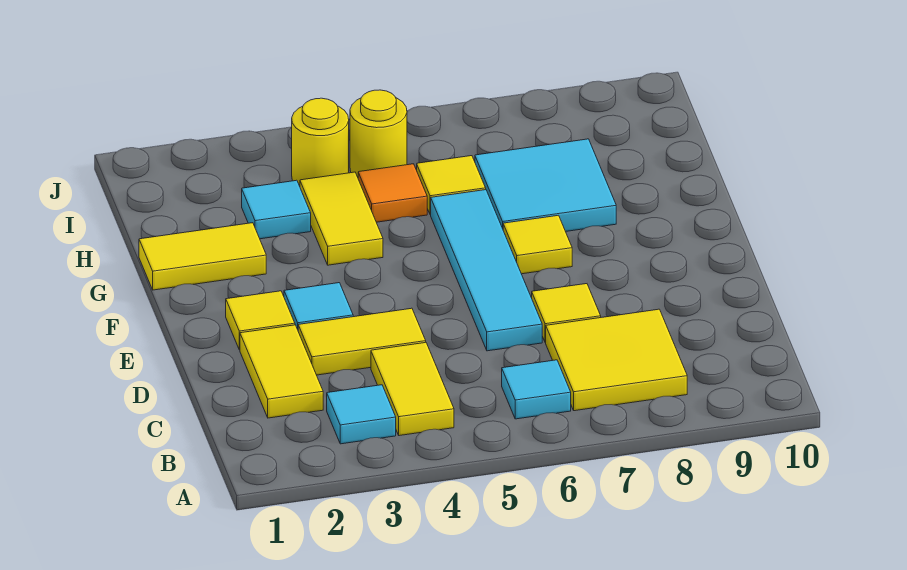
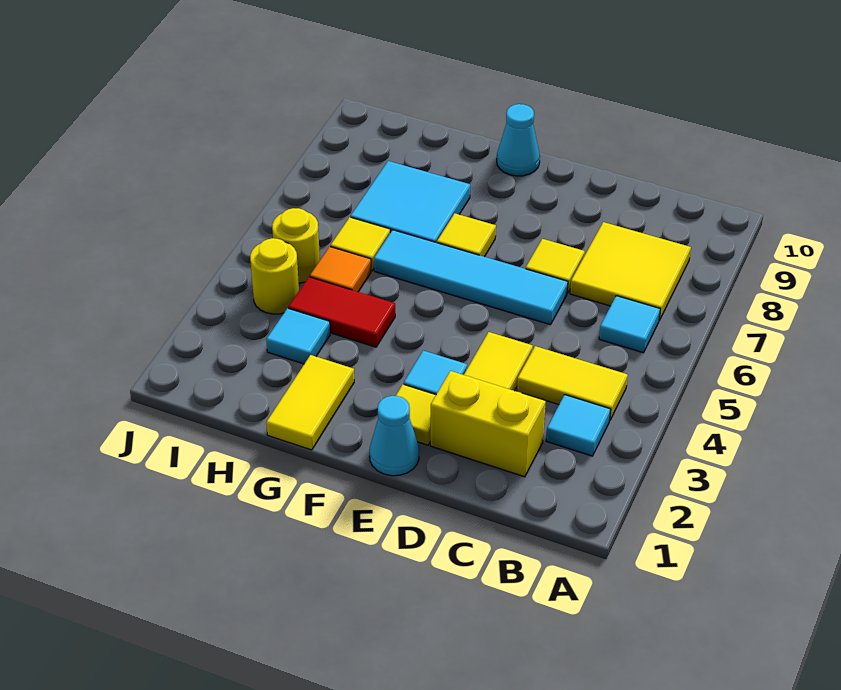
yellow tile C2:D2 level 1 -> yellow brick C2:D2 level 1
none -> cyan cone E1 level 1
none -> cyan cone F10 level 1
yellow tile G4:H4 level 1 -> red tile G4:H4 level 1

